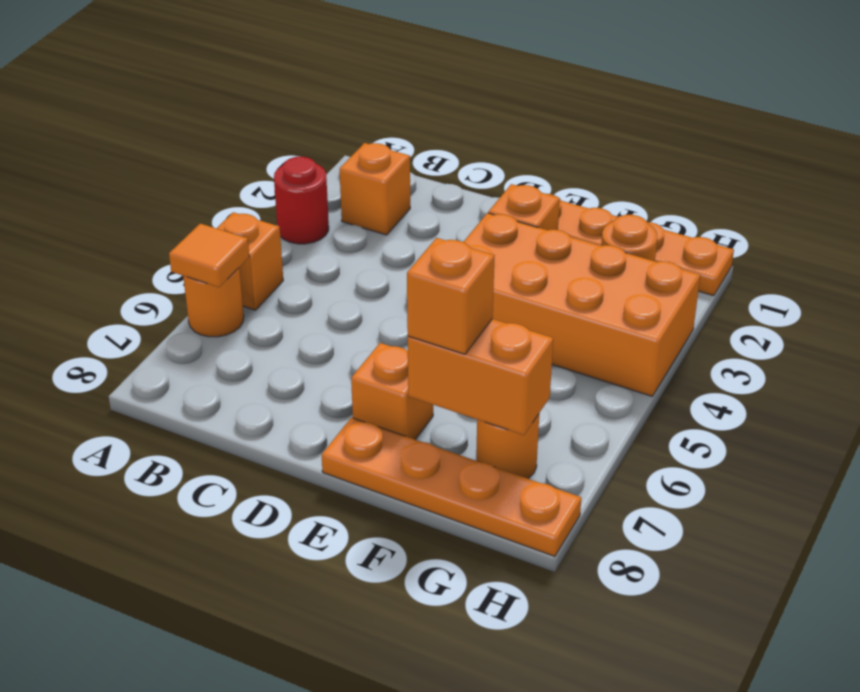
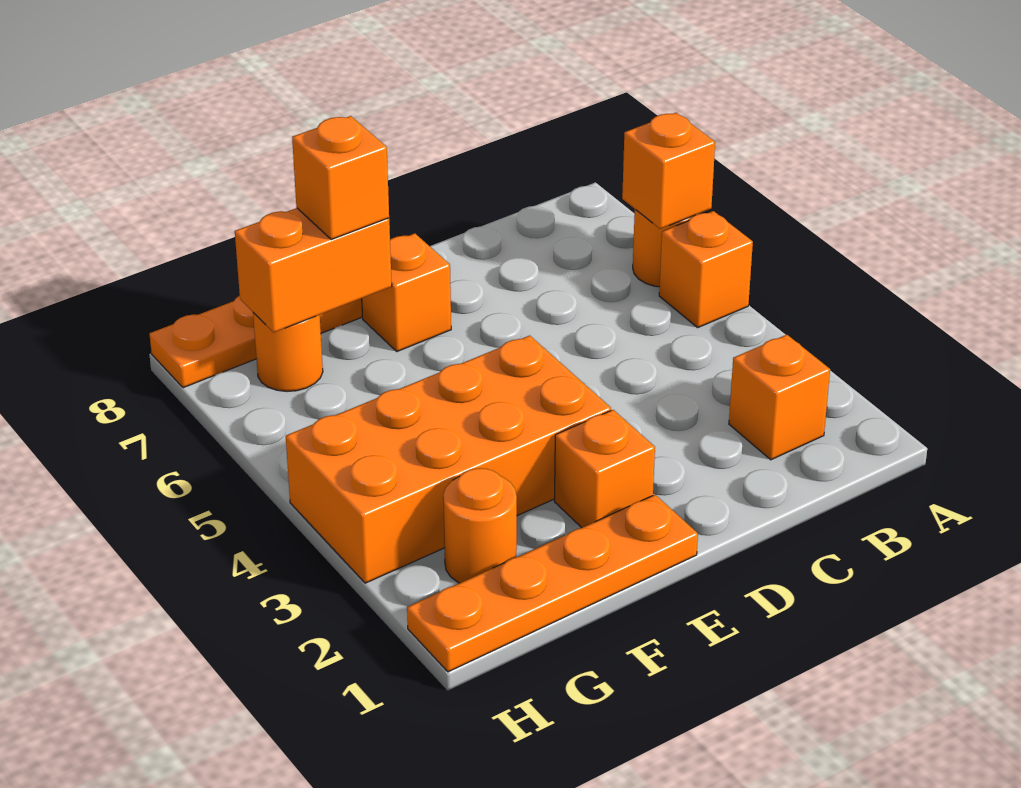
red round brick A3 level 1 -> none
orange tile A6 level 2 -> orange brick A6 level 2

